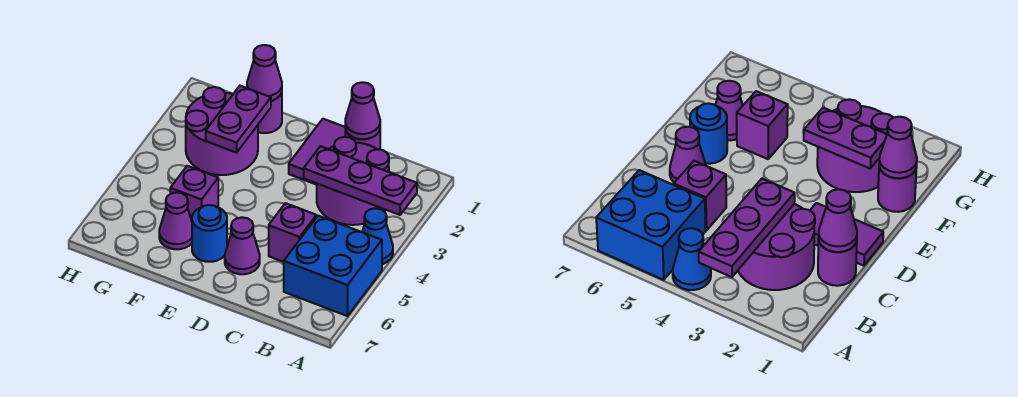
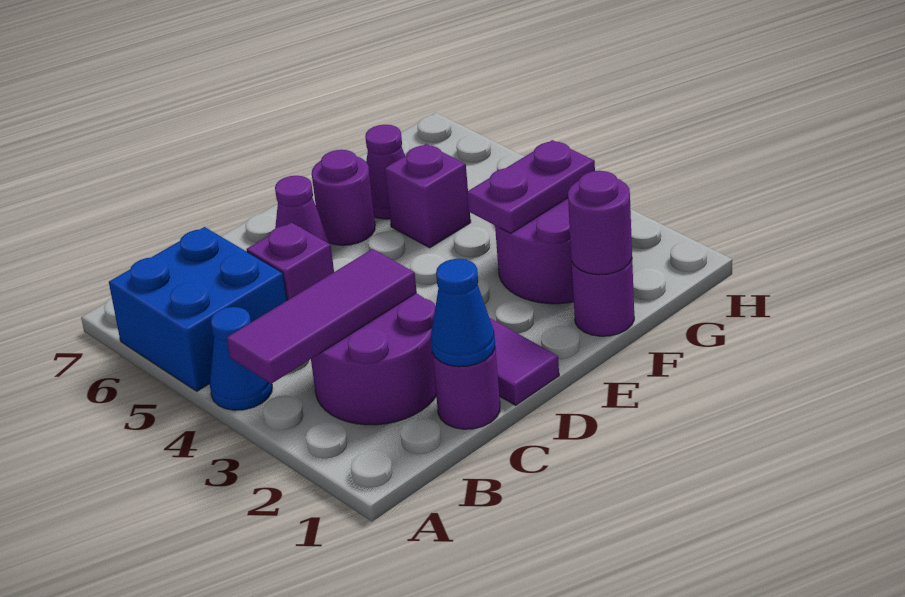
purple plate A3:C3 level 2 -> purple tile A3:C3 level 2
purple cone C1 level 2 -> blue cone C1 level 2
blue round brick E6 level 1 -> purple round brick E6 level 1
purple cone F1 level 2 -> purple round brick F1 level 2
purple plate F2:F3 level 2 -> purple plate F3:G3 level 2

